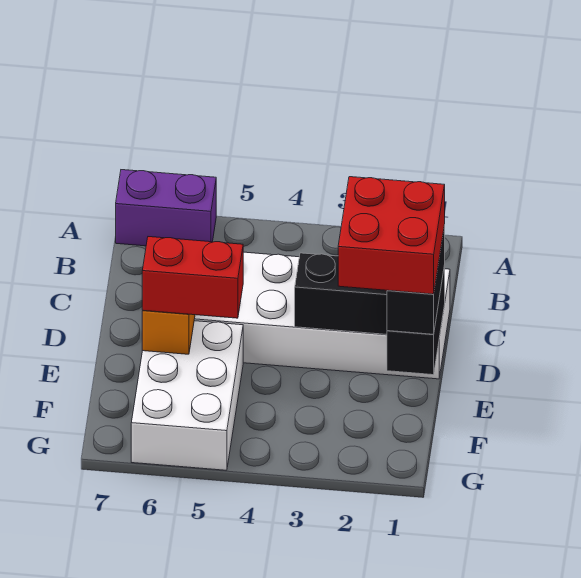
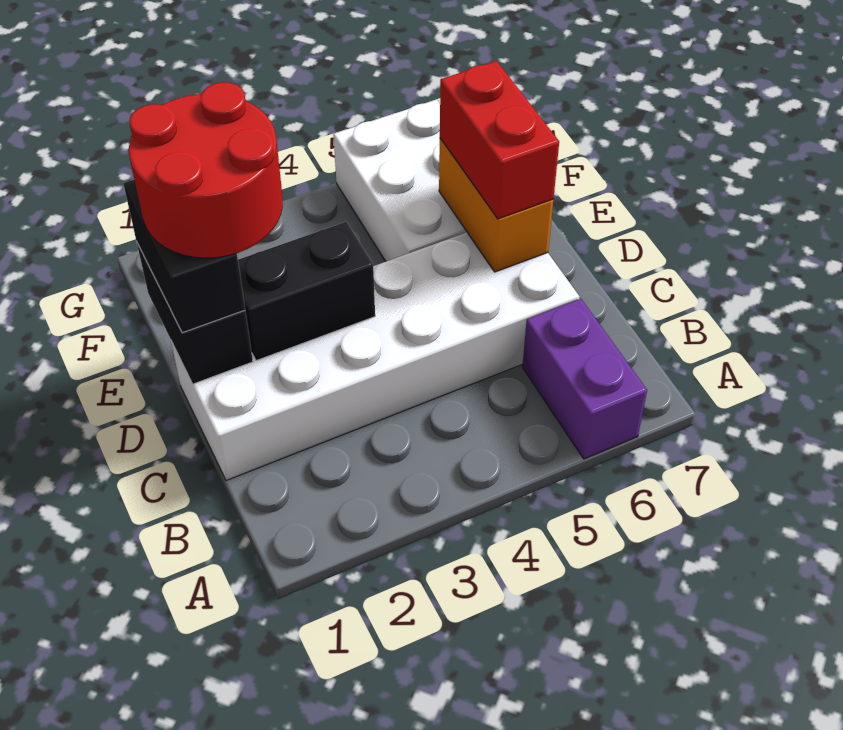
purple brick A6:A7 level 1 -> purple brick A6:B6 level 1
red brick D1:E2 level 4 -> red round brick D1:E2 level 4
red brick E5:E6 level 3 -> red brick D6:E6 level 3

